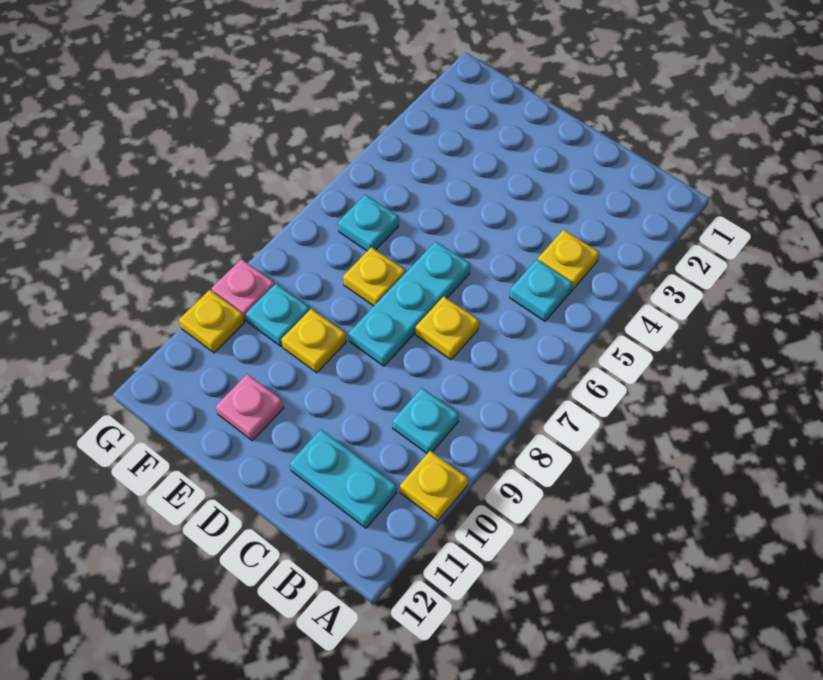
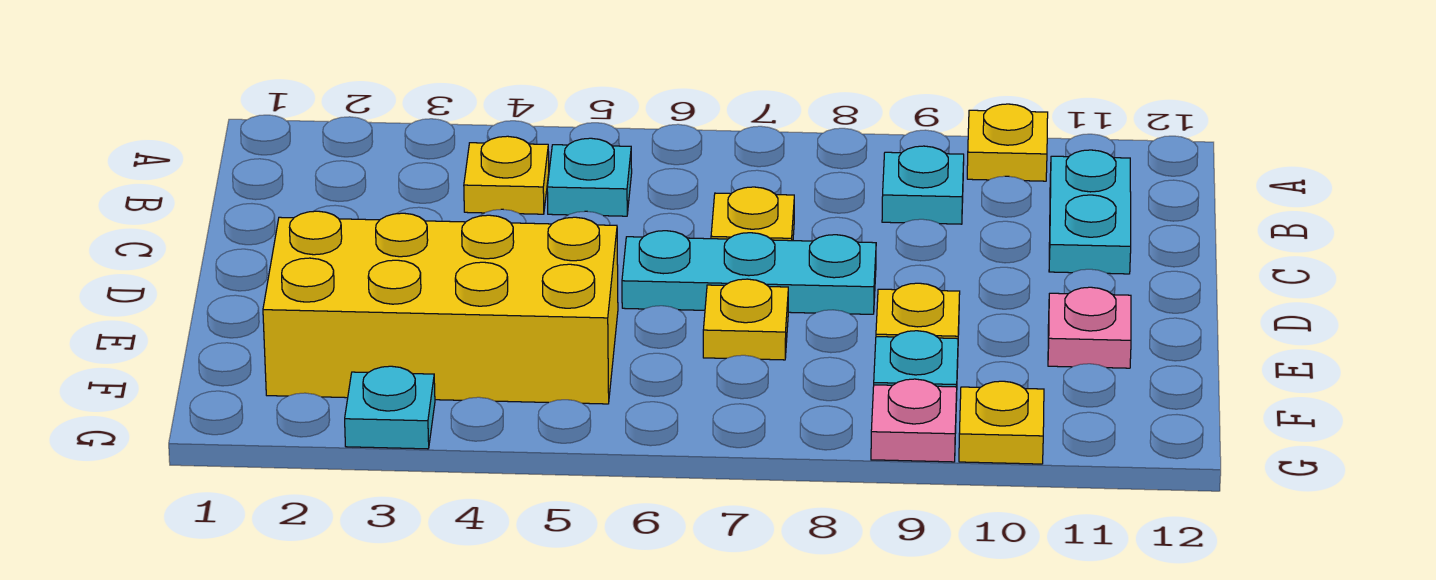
none -> yellow brick E2:F5 level 1
cyan plate F6 level 1 -> cyan plate G3 level 1

